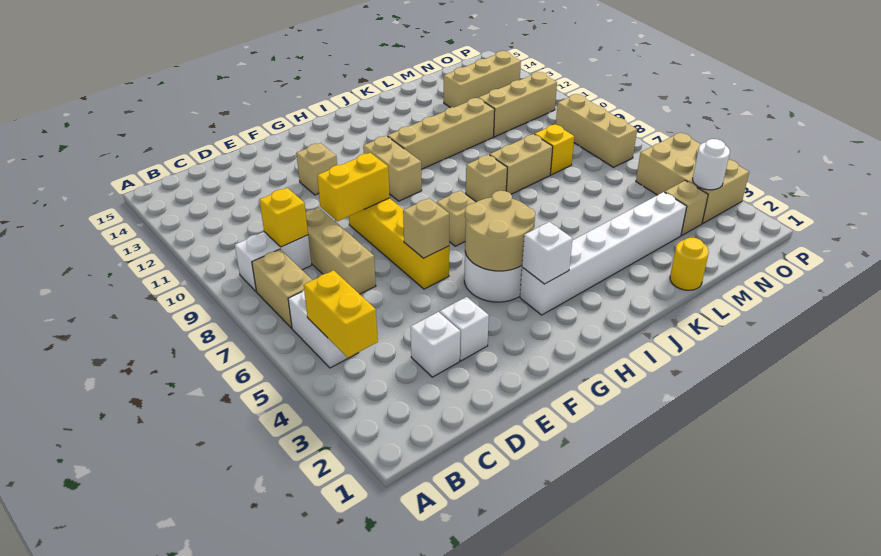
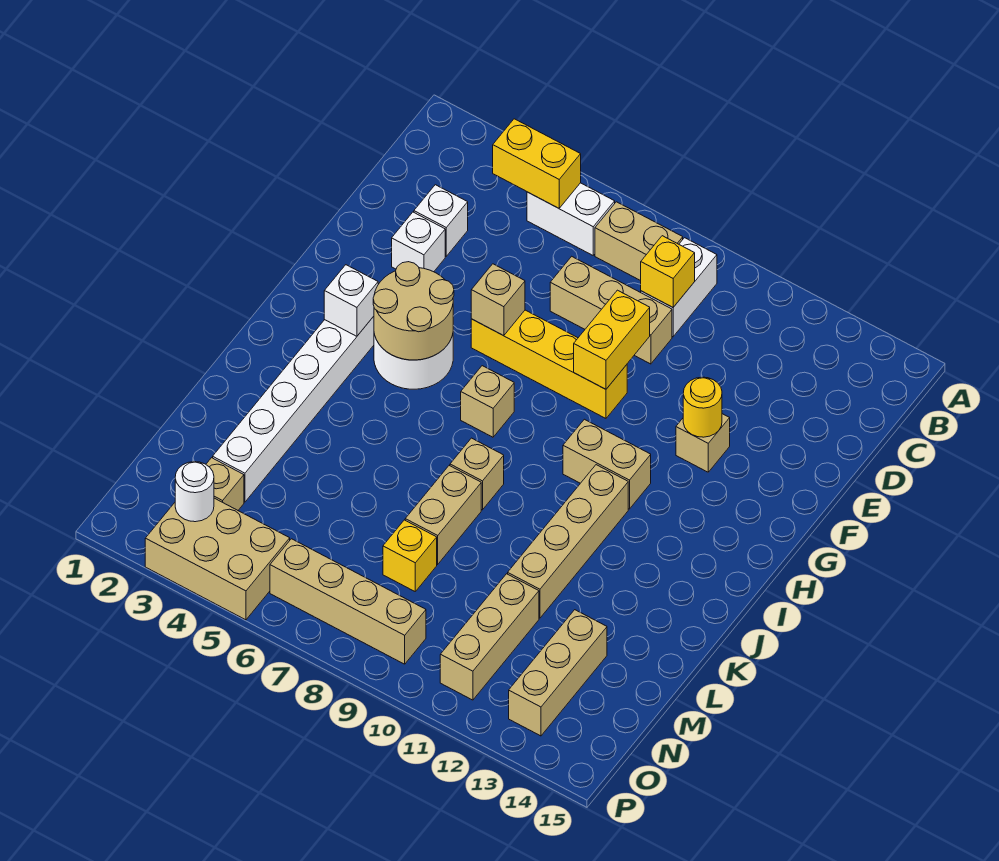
yellow round brick L1 level 1 -> yellow round brick F12 level 2
tan brick O7:O9 level 1 -> tan brick O6:O9 level 1

